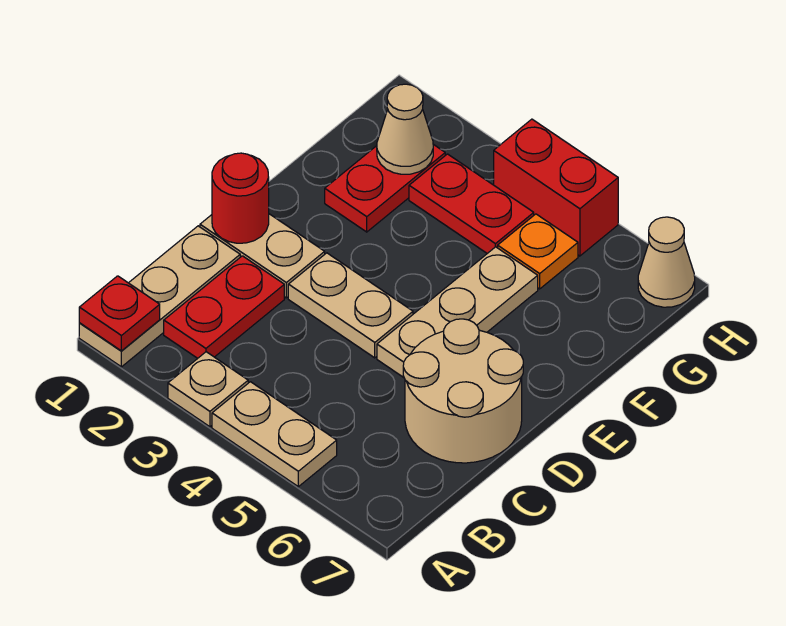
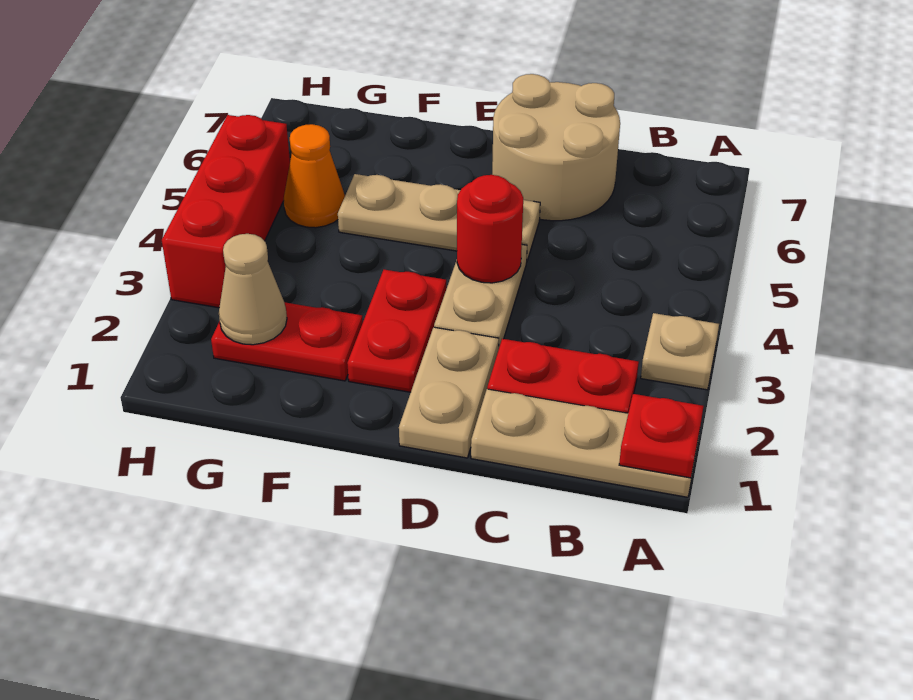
tan plate A4:A5 level 1 -> none
red round brick D1 level 2 -> red round brick D4 level 2
red plate G3:G4 level 1 -> red plate E2:E3 level 1
orange plate G5 level 1 -> orange cone G5 level 1
red brick H4:H5 level 1 -> red brick H3:H5 level 1
tan cone H7 level 1 -> none

